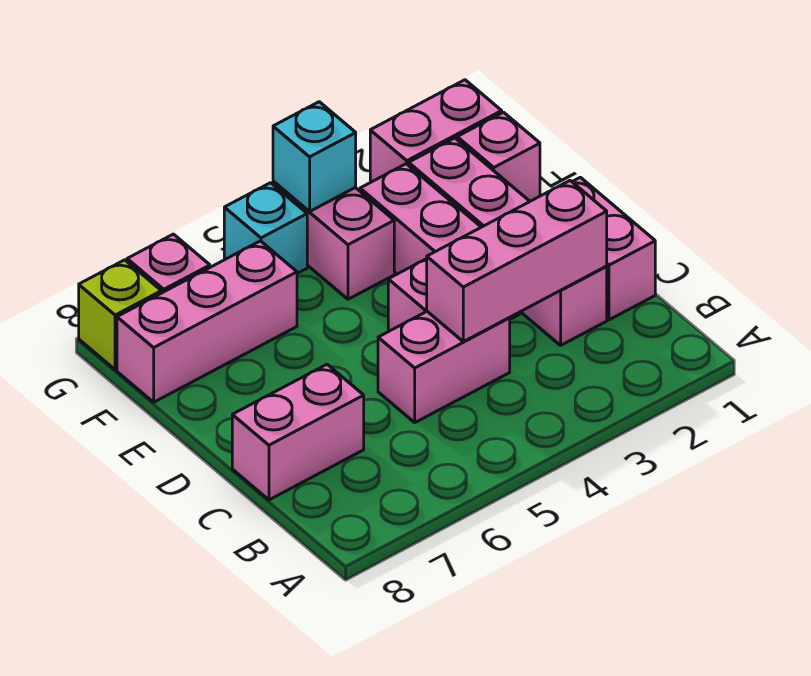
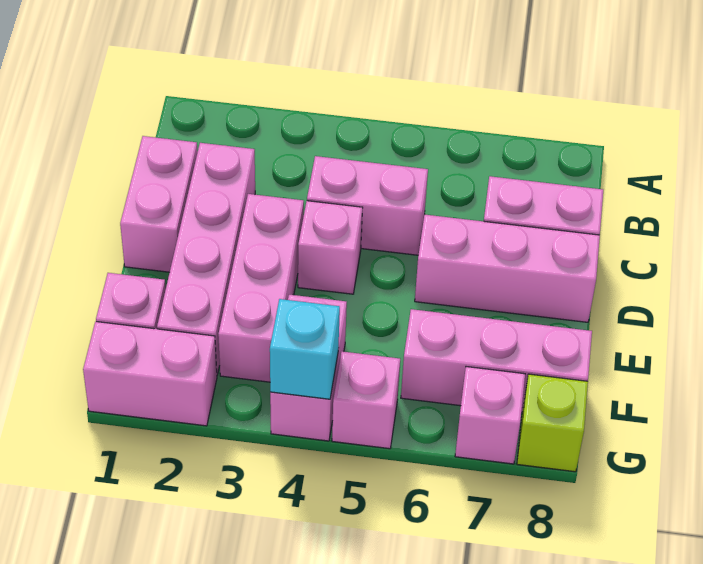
pink brick C2:C4 level 2 -> pink brick D6:D8 level 1
cyan brick G5 level 1 -> pink brick G5 level 1

